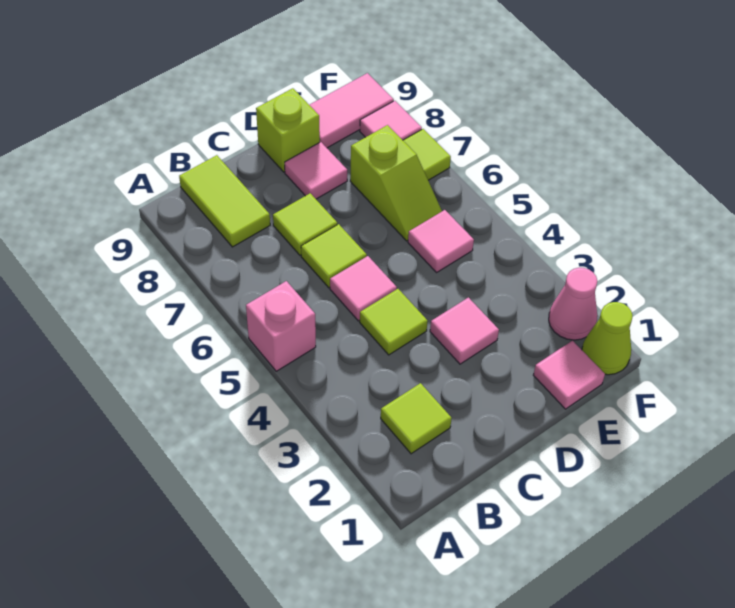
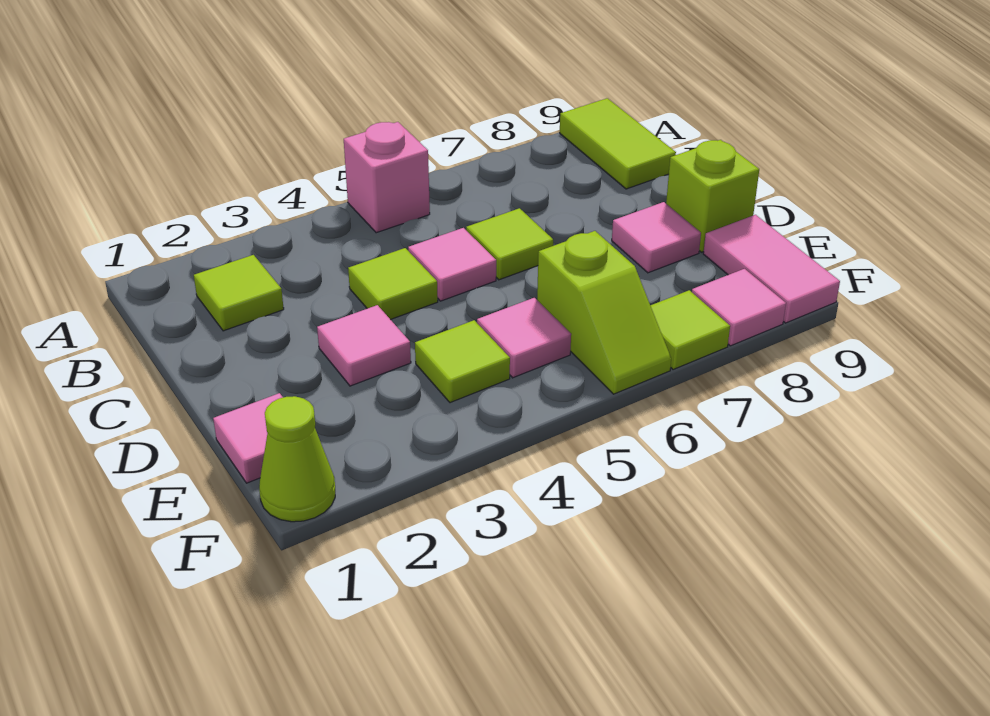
lime tile B8:B9 level 1 -> lime tile A9:B9 level 1
lime tile C7 level 1 -> lime tile E4 level 1
lime slope E6:E7 level 1 top 7 -> lime slope E6:F6 level 1 top E
pink cone F2 level 1 -> none

